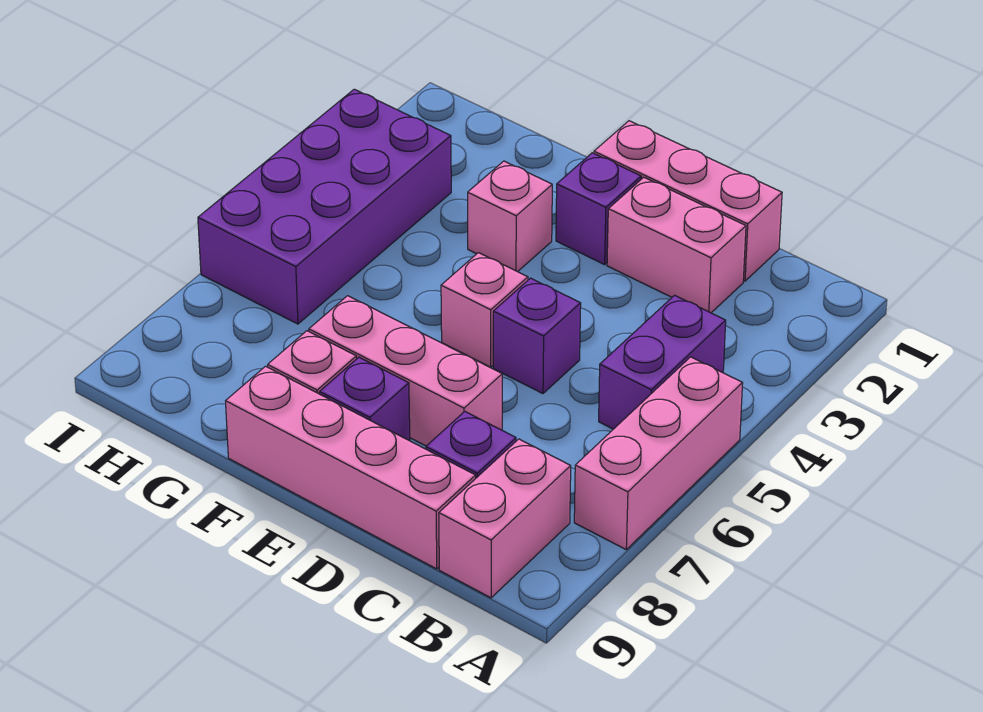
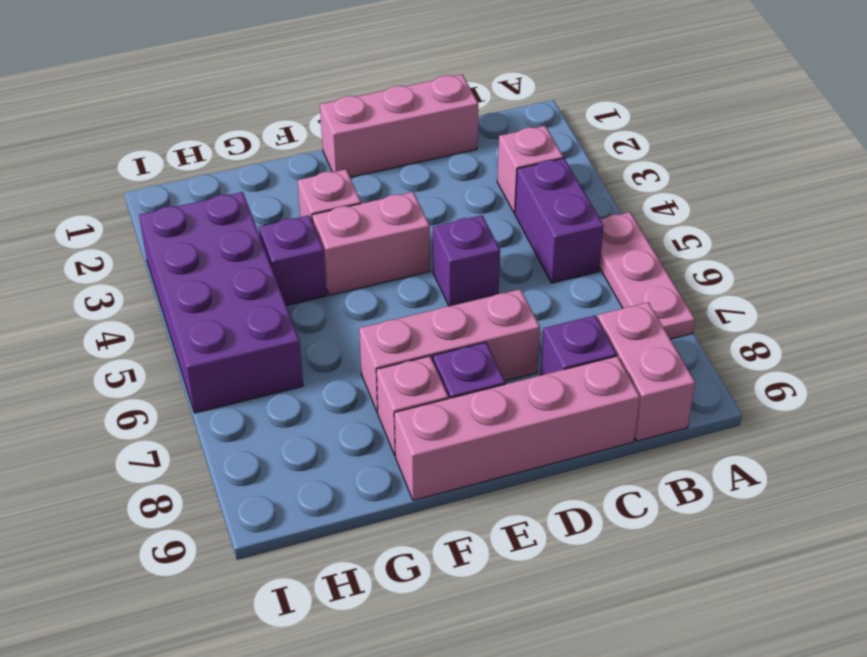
pink brick A5:A7 level 1 -> pink plate A5:A7 level 1
pink brick C2:D2 level 1 -> pink brick E4:F4 level 1
purple brick E2 level 1 -> purple brick G4 level 1
pink brick E5 level 1 -> pink brick B3 level 1

